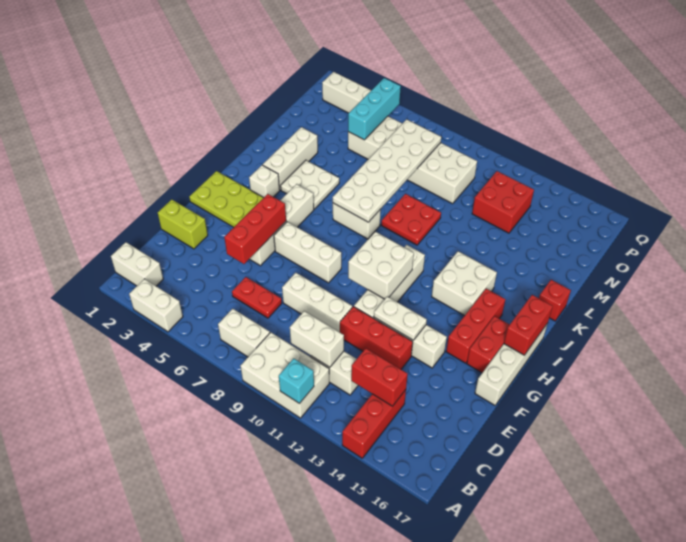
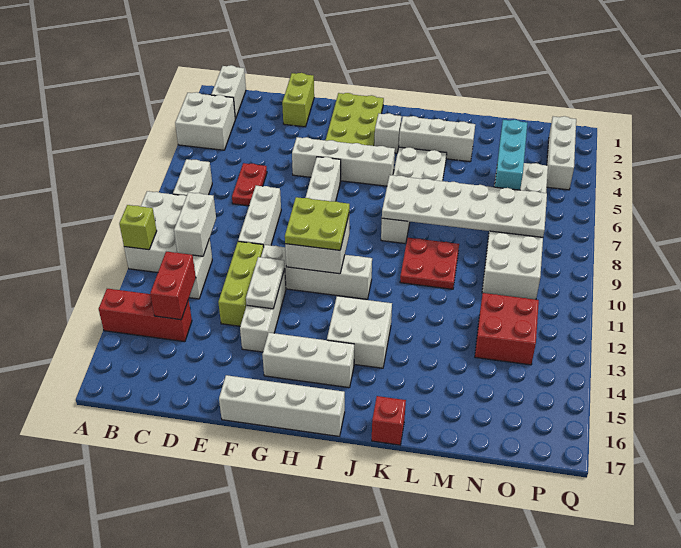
white brick A3:A4 level 1 -> white brick A3:B4 level 1
cyan brick A11 level 2 -> lime brick A11 level 2
red brick E5:G5 level 2 -> none
red brick E11:E13 level 1 -> lime brick E11:E13 level 1
none -> lime plate G10:H11 level 3
red brick G15:I15 level 1 -> white brick G15:I15 level 1
red brick G16:H16 level 1 -> none
red brick H17:I17 level 2 -> none
cyan brick N5:P5 level 2 -> cyan brick N4:N6 level 2

